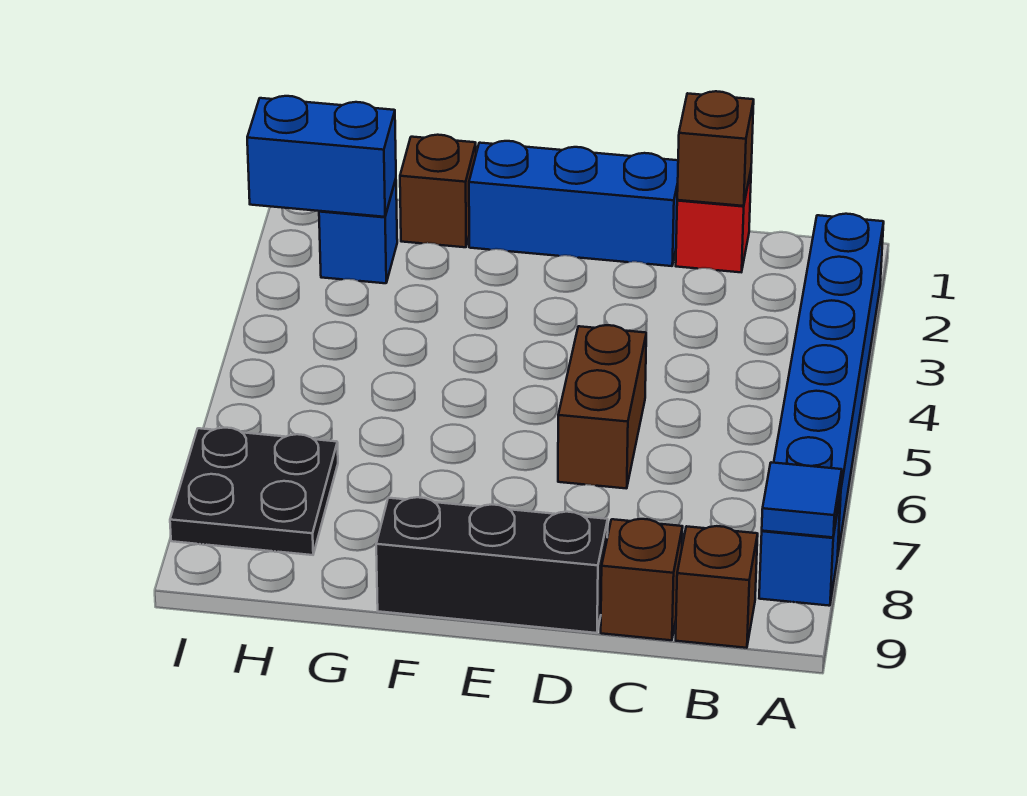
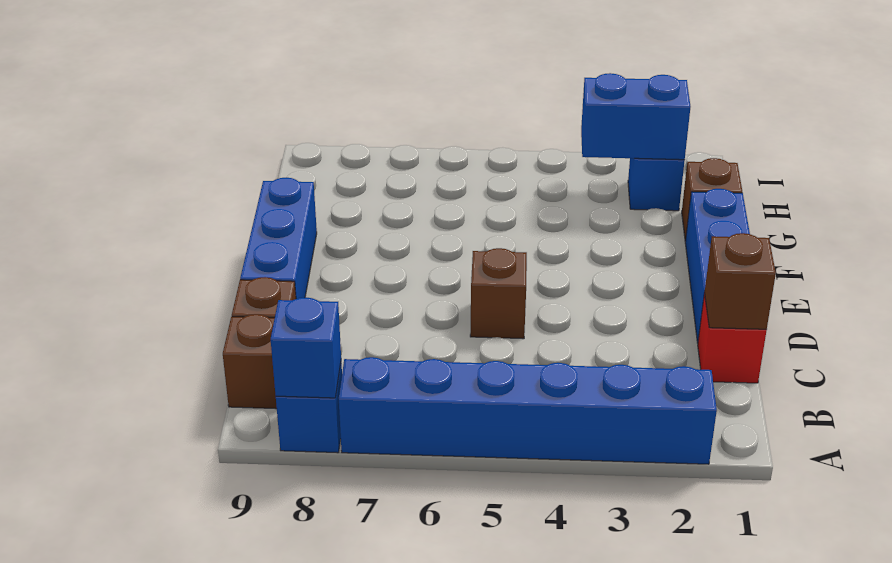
blue tile A8 level 2 -> blue brick A8 level 2
brown brick D5:D6 level 1 -> brown brick D5 level 1
black brick D9:F9 level 1 -> blue brick D9:F9 level 1
blue brick H2:I2 level 2 -> blue brick H2:H3 level 2
black plate H7:I8 level 1 -> none

